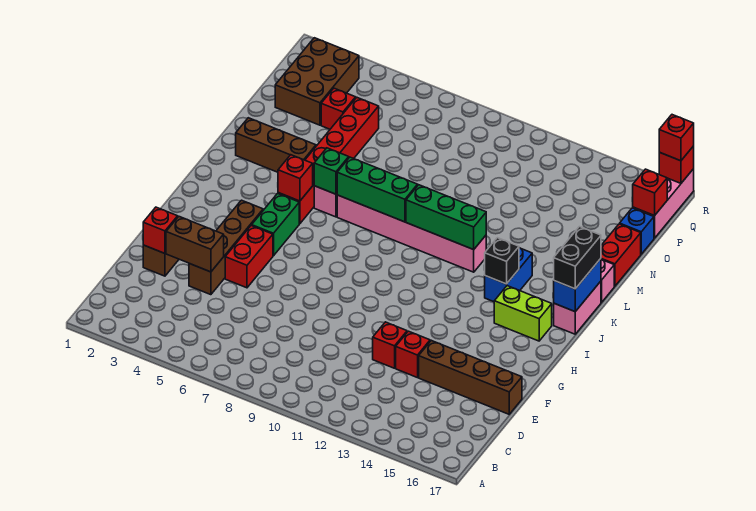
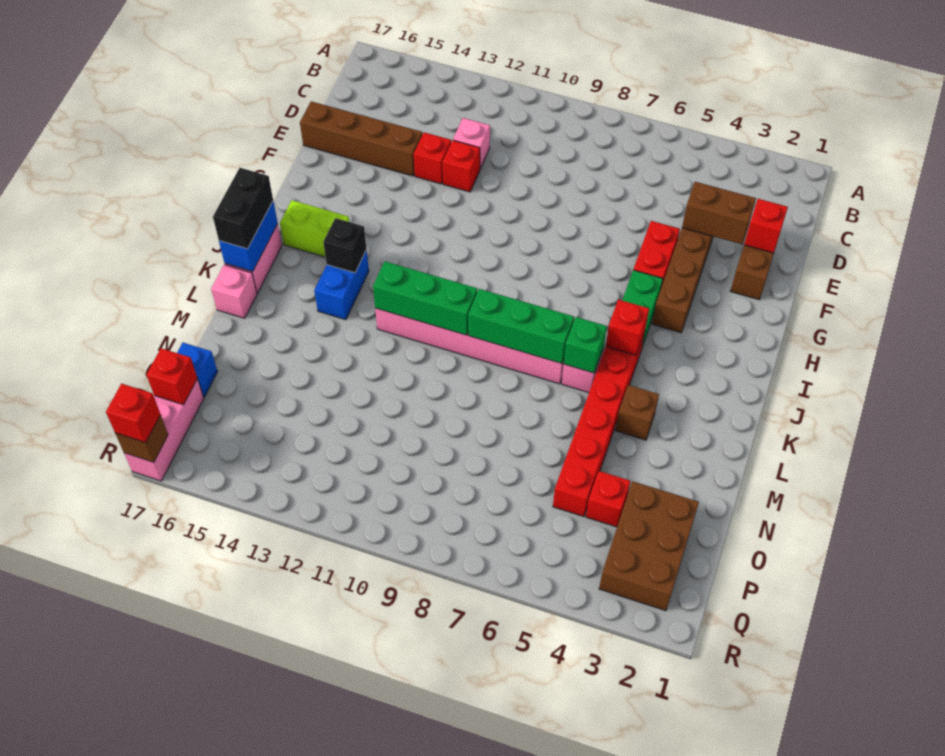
none -> pink brick D12 level 1
brown brick L2:L4 level 1 -> brown brick L4 level 1
red brick M17:N17 level 1 -> none
red brick R17 level 2 -> brown brick R17 level 2

